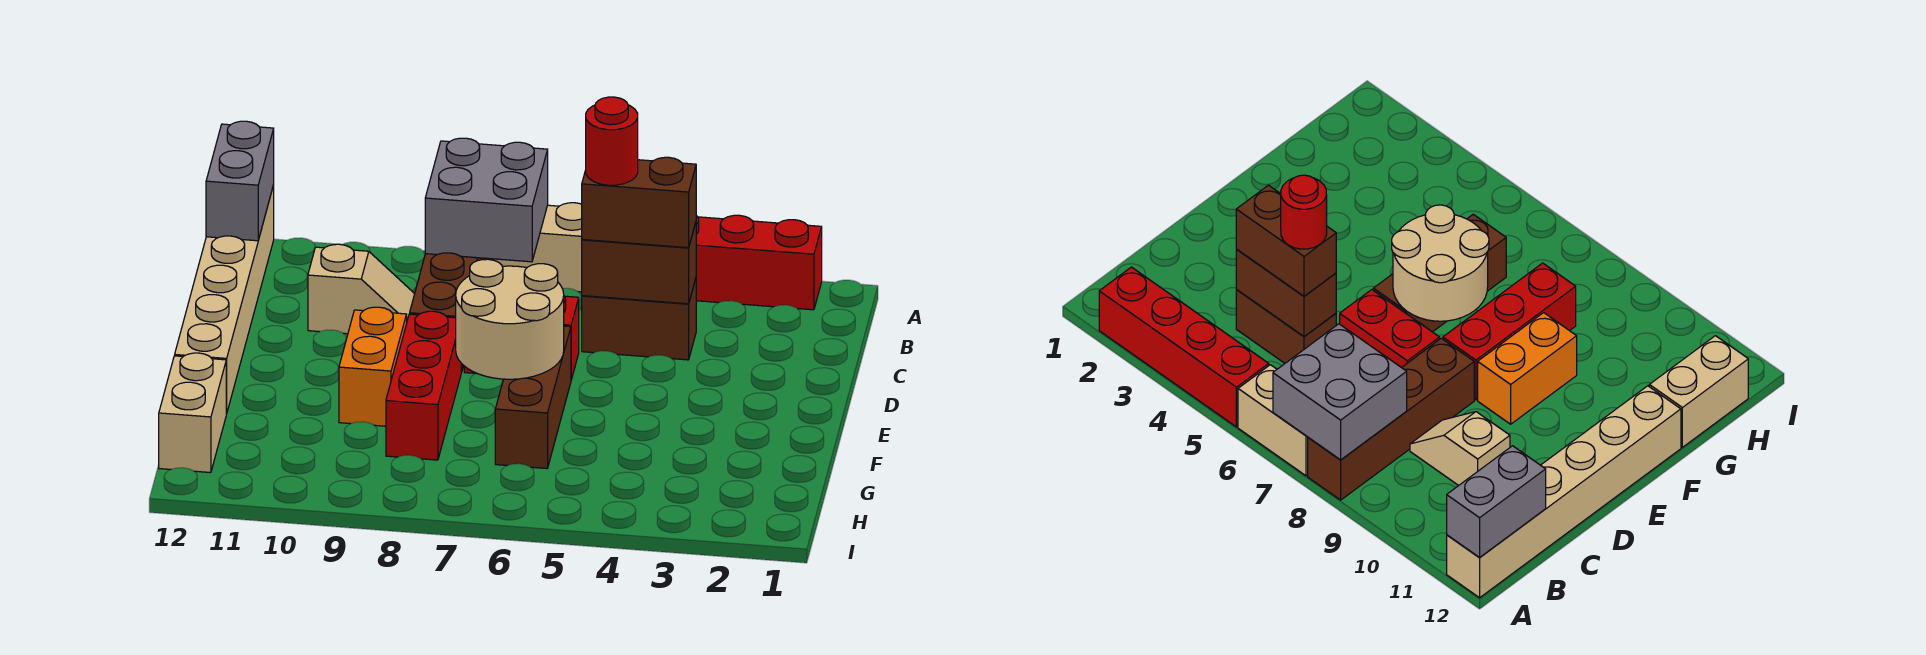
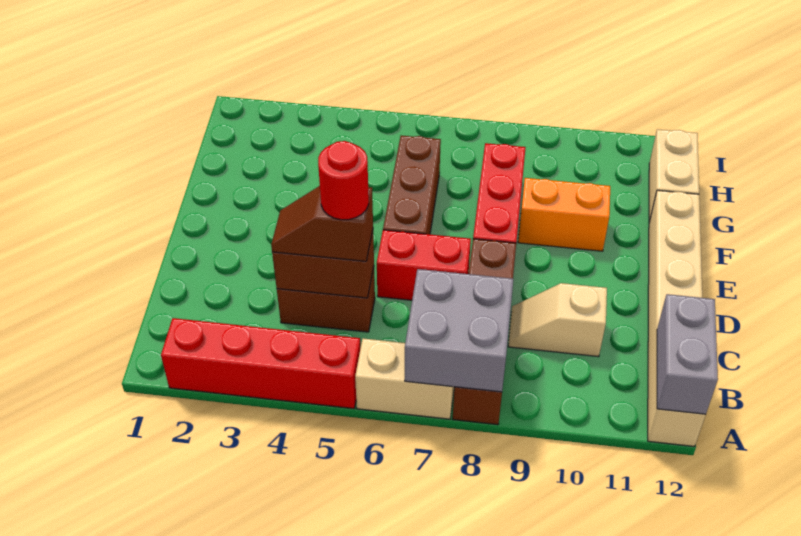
brown brick C4:C5 level 3 -> brown slope C4:C5 level 3 top 5
tan round brick E6:F7 level 2 -> none
orange brick E9:F9 level 1 -> orange brick F9:F10 level 1

